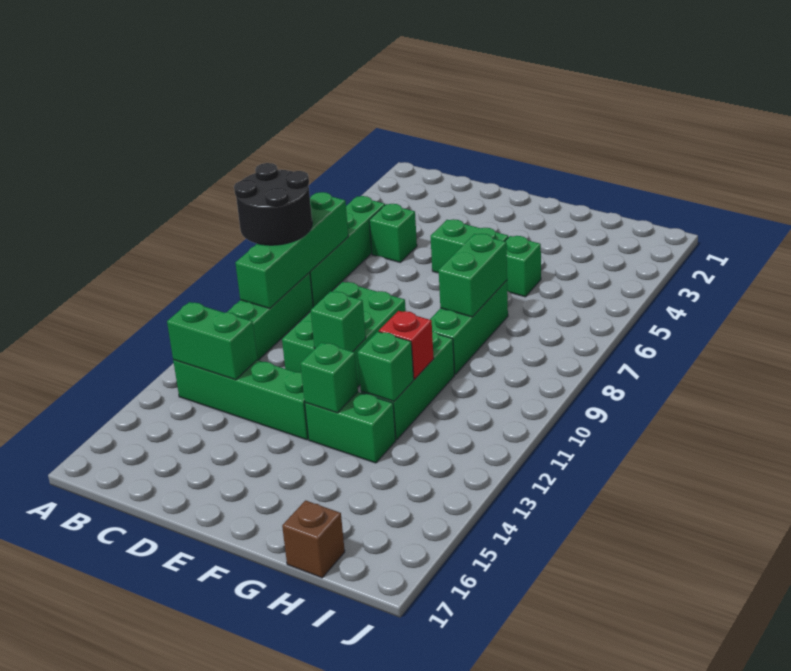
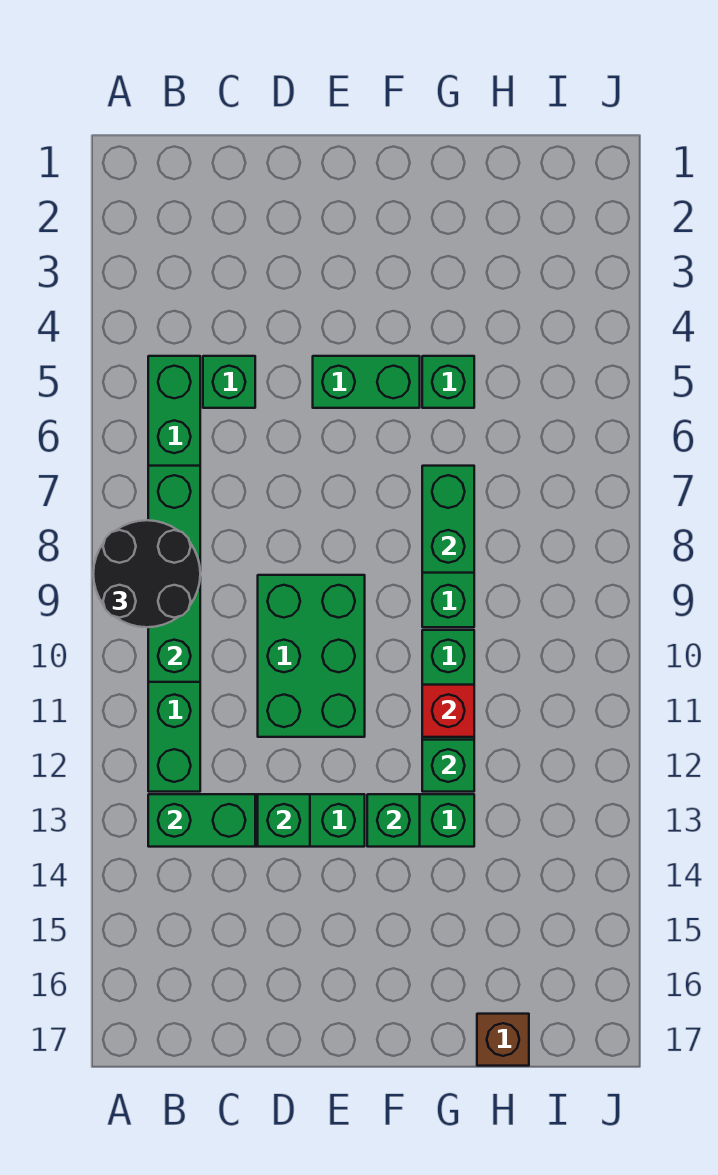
green brick E11 level 2 -> green brick D13 level 2

